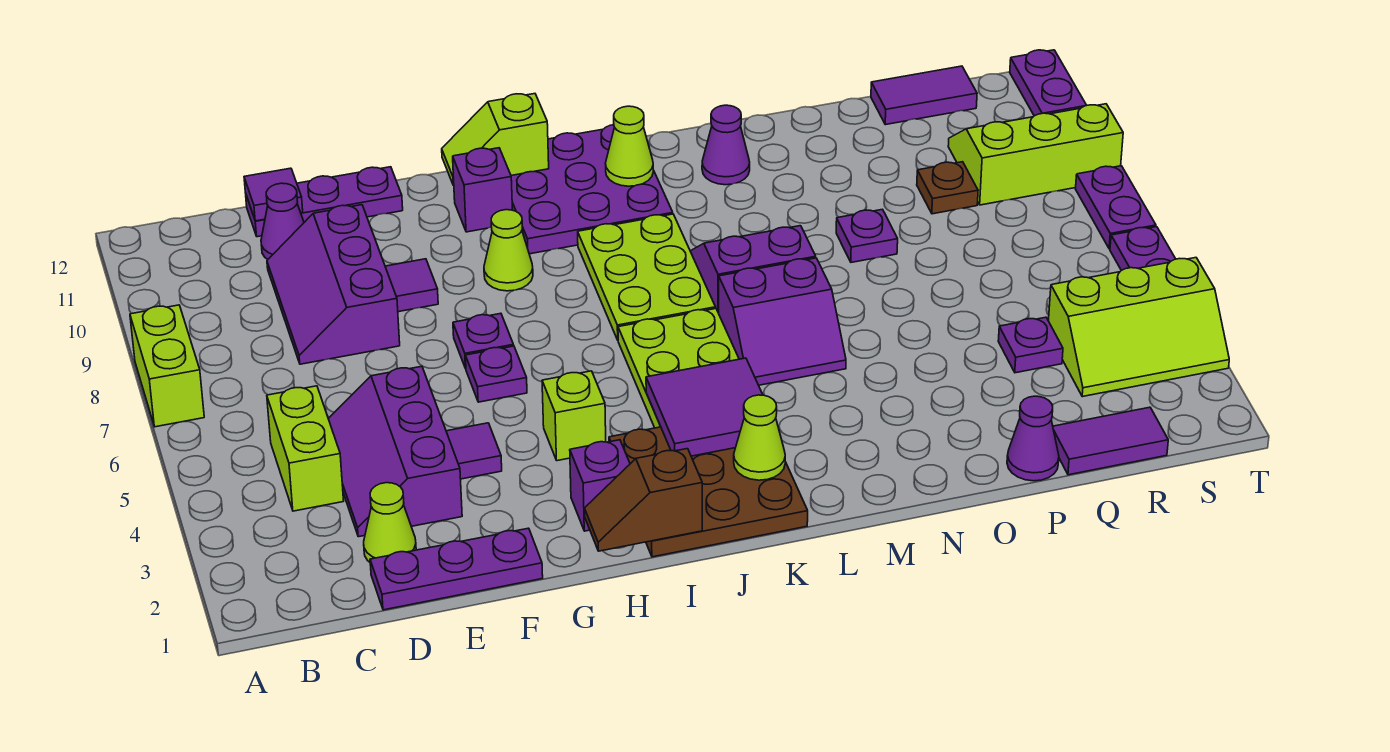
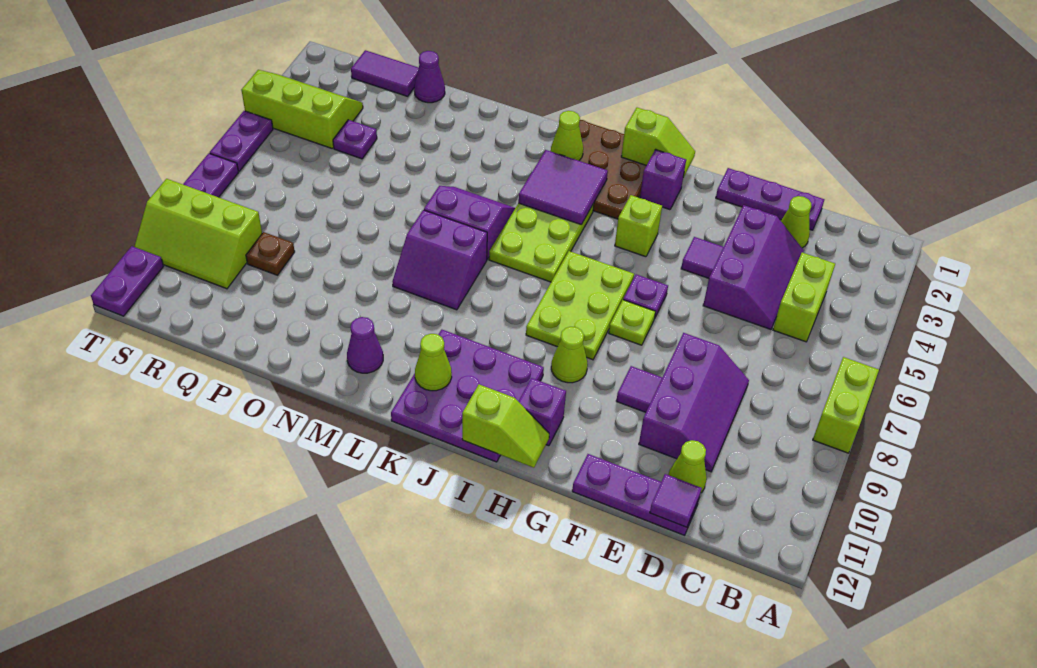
purple cone D11 level 1 -> lime cone D11 level 1
purple plate G7 level 1 -> lime plate G7 level 1
brown slope H1:I1 level 2 top I -> lime slope H1:I1 level 2 top I
lime plate J7:K9 level 1 -> lime plate H6:I8 level 1
purple plate O8 level 1 -> none
purple tile Q12:R12 level 1 -> none

